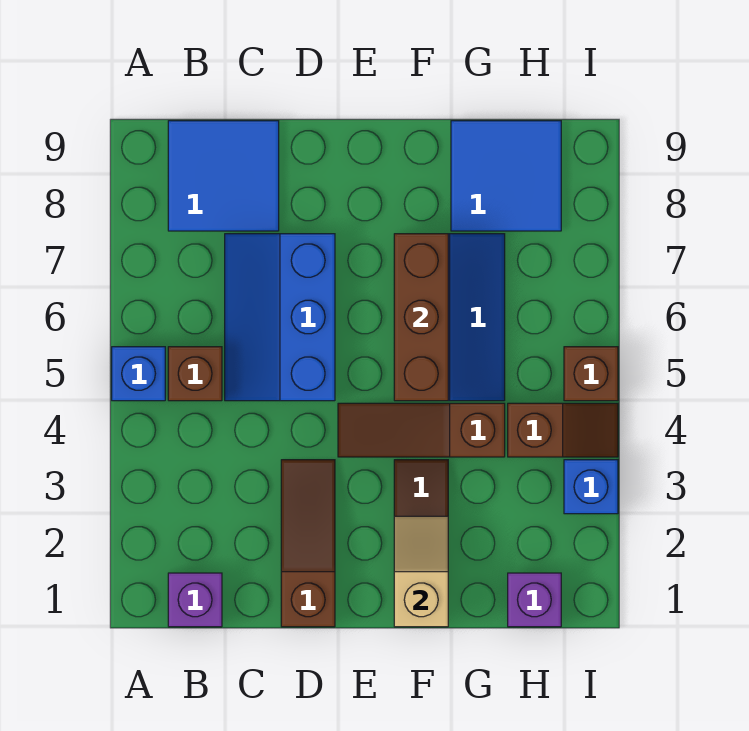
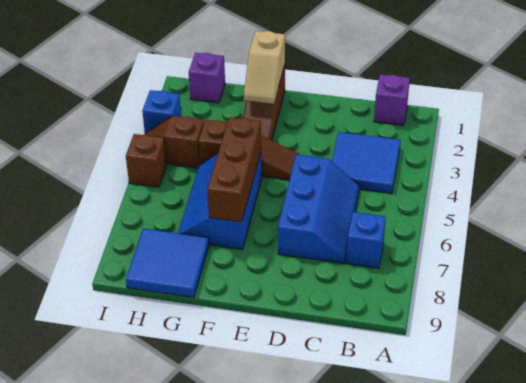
blue brick A5 level 1 -> blue brick B7 level 1
brown brick B5 level 1 -> none
blue tile B8:C9 level 1 -> blue tile B3:C4 level 1
brown slope D1:D3 level 1 top 1 -> none

